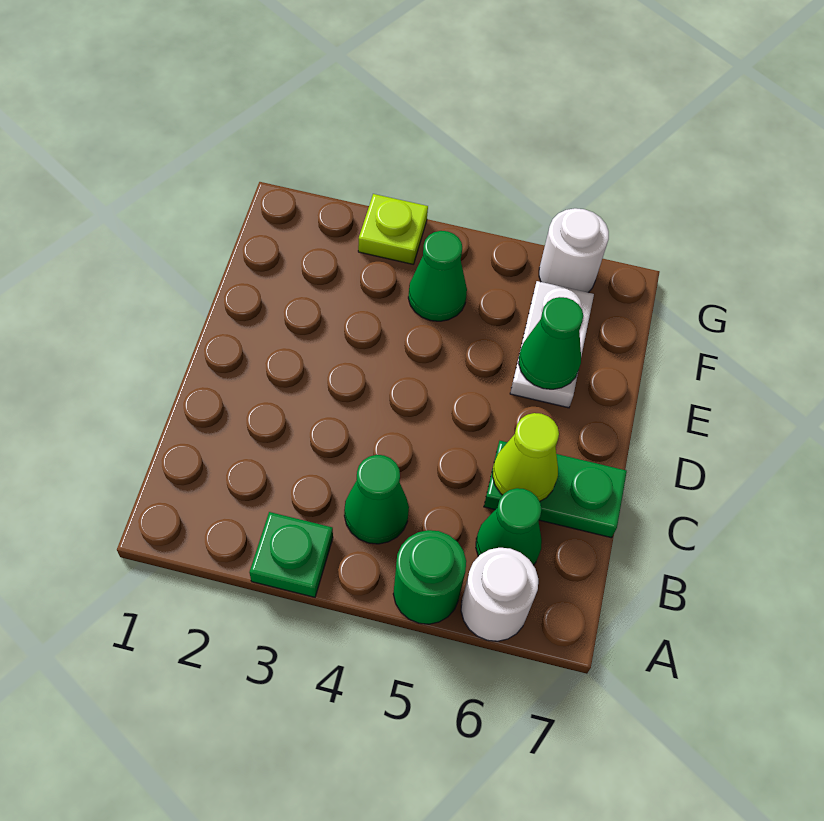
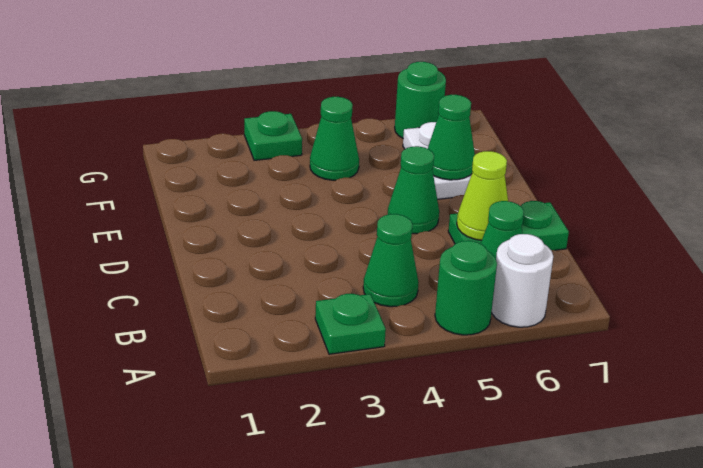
none -> green cone D5 level 1
lime plate G3 level 1 -> green plate G3 level 1
white round brick G6 level 1 -> green round brick G6 level 1

